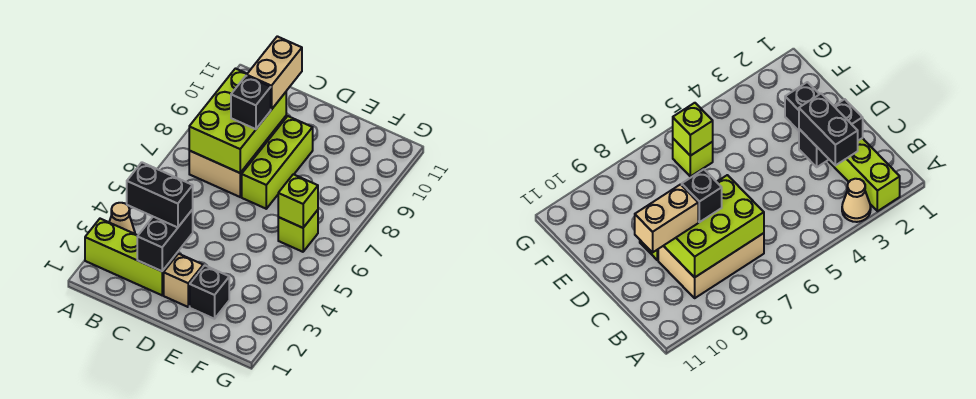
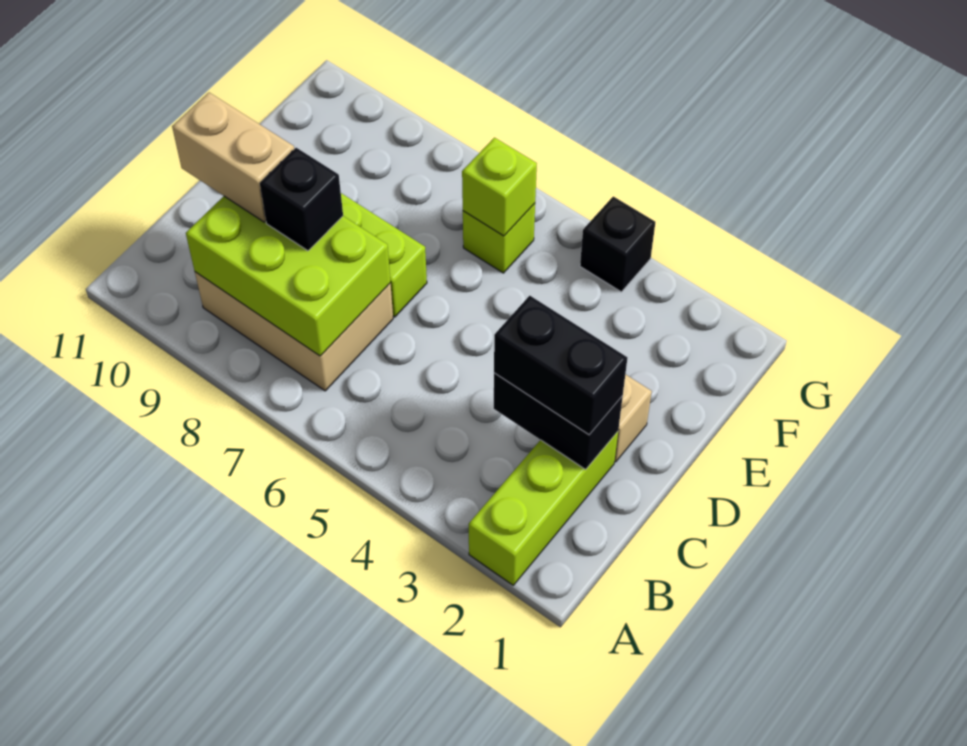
tan cone A3 level 1 -> none
black brick B3:C3 level 3 -> black brick C2:C3 level 3
black brick E2 level 1 -> black brick G4 level 1

